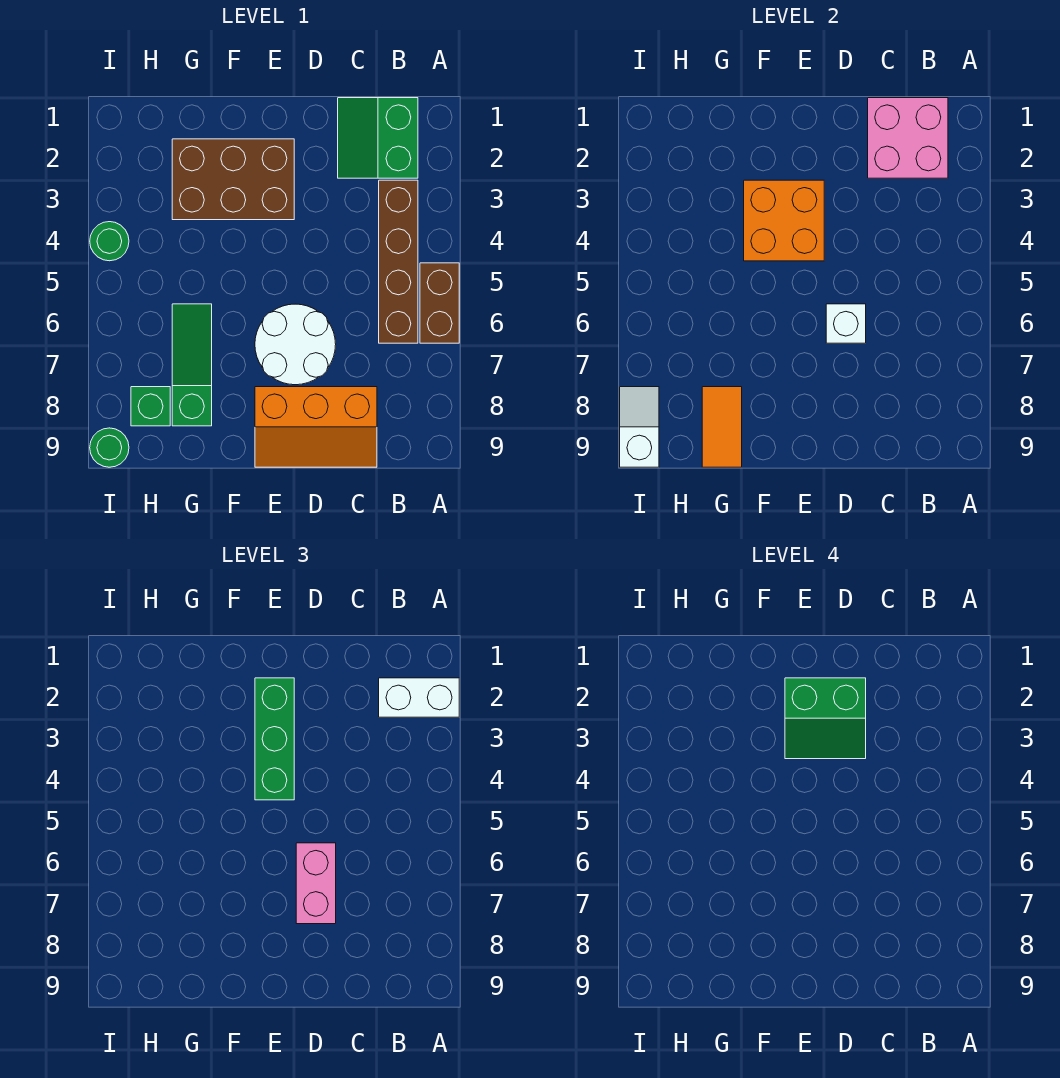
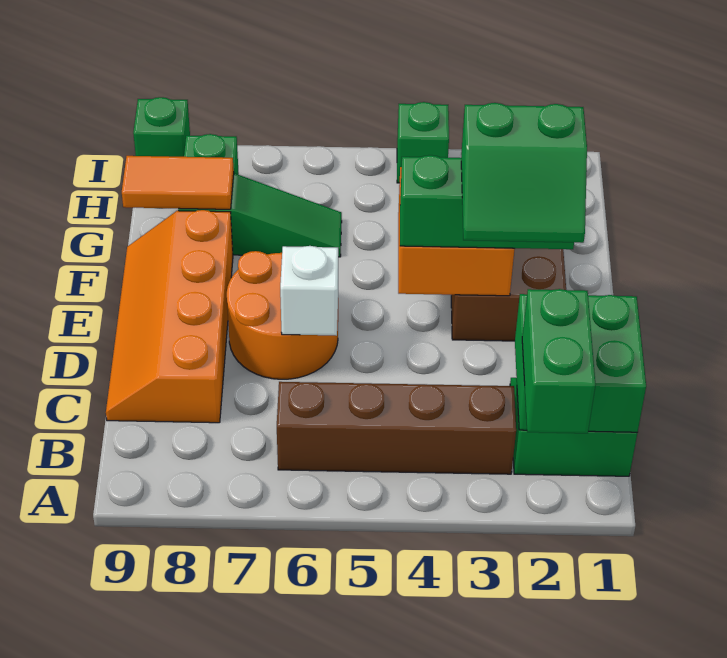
white brick A2:B2 level 3 -> green brick A2:B2 level 3
brown brick A5:A6 level 1 -> none
pink brick B1:C2 level 2 -> green brick B1:C2 level 2
orange slope C8:E9 level 1 top 8 -> orange slope C8:F9 level 1 top 8
green slope D2:E3 level 4 top 2 -> green slope D2:E3 level 4 top E
white round brick D6:E7 level 1 -> orange round brick D6:E7 level 1
pink brick D6:D7 level 3 -> none
green round brick I4 level 1 -> green brick I4 level 1
white slope I8:I9 level 2 top 9 -> none
green round brick I9 level 1 -> green brick I9 level 1

